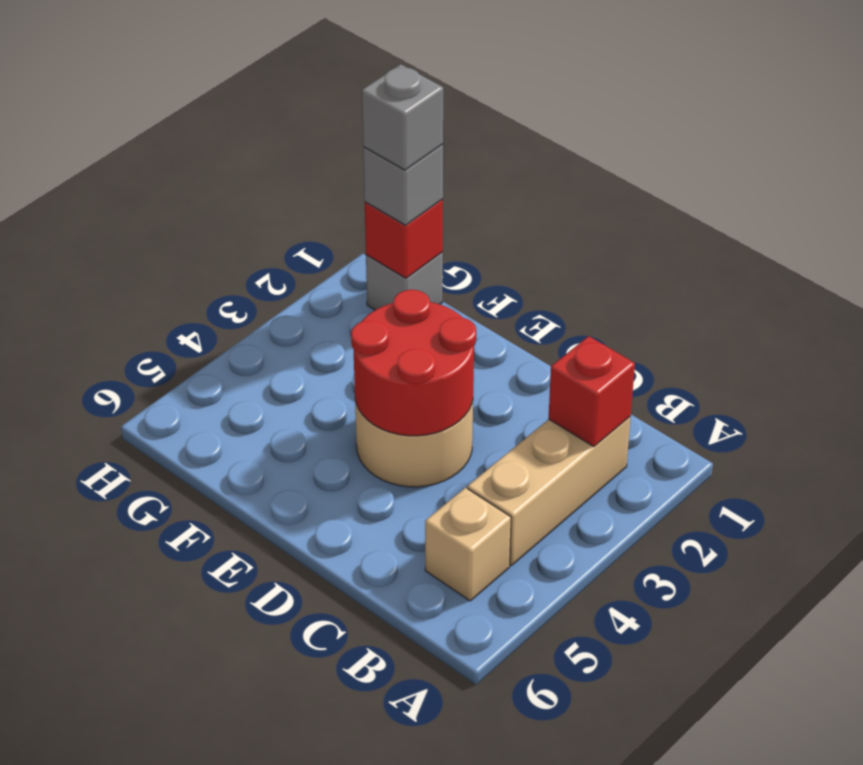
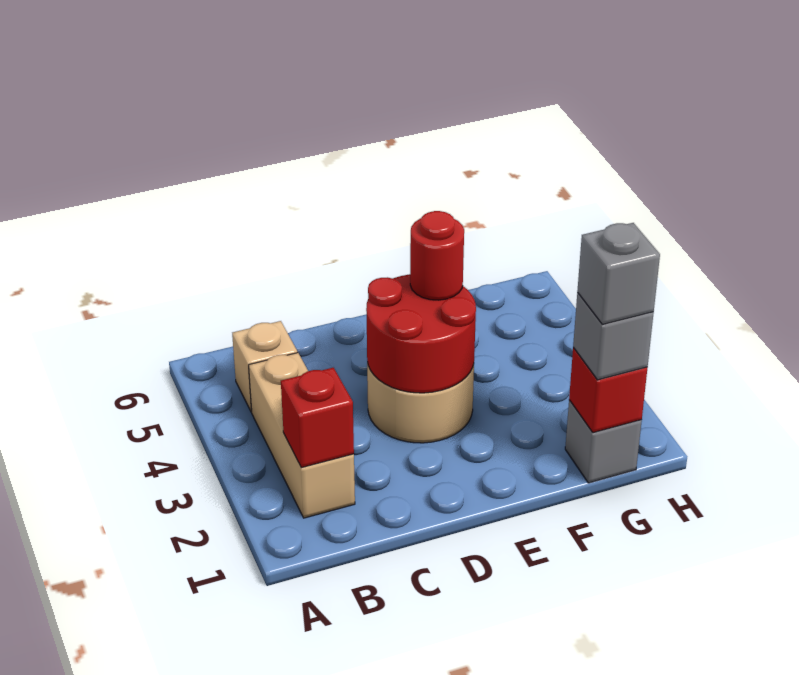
none -> red round brick E4 level 3

